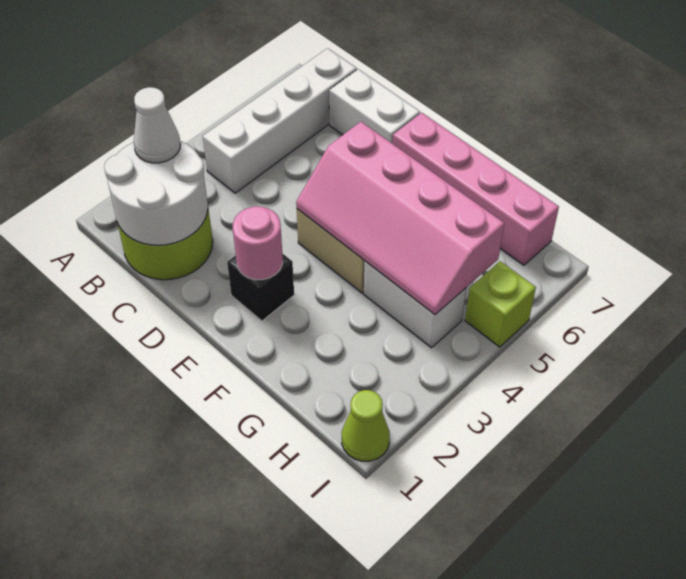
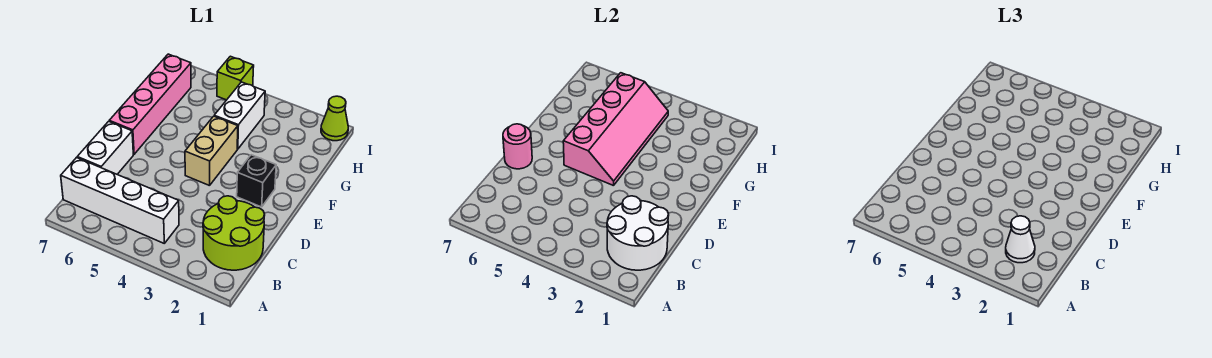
pink round brick E2 level 2 -> pink round brick D7 level 2

